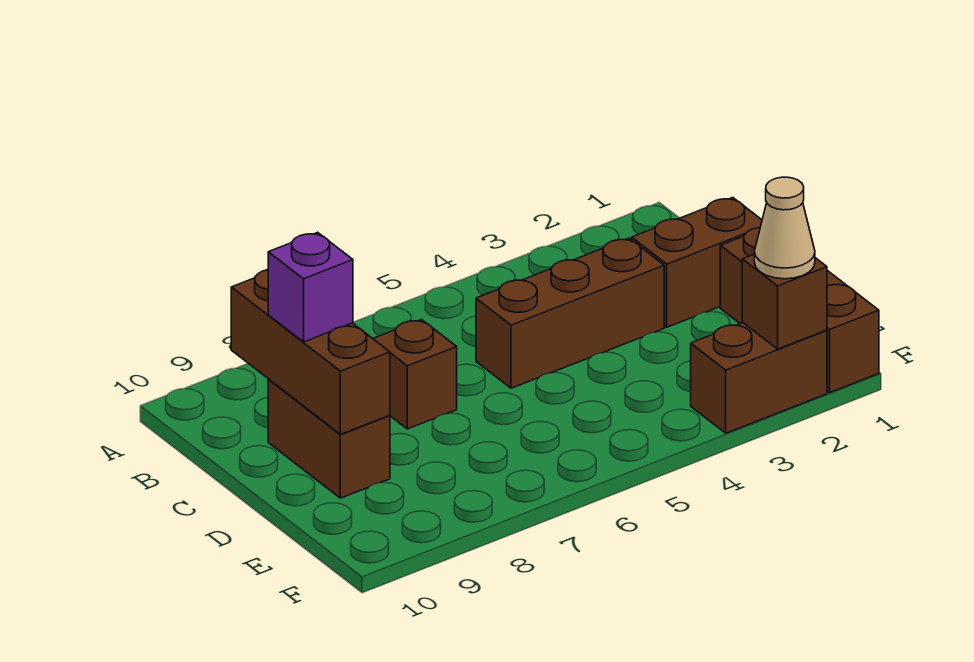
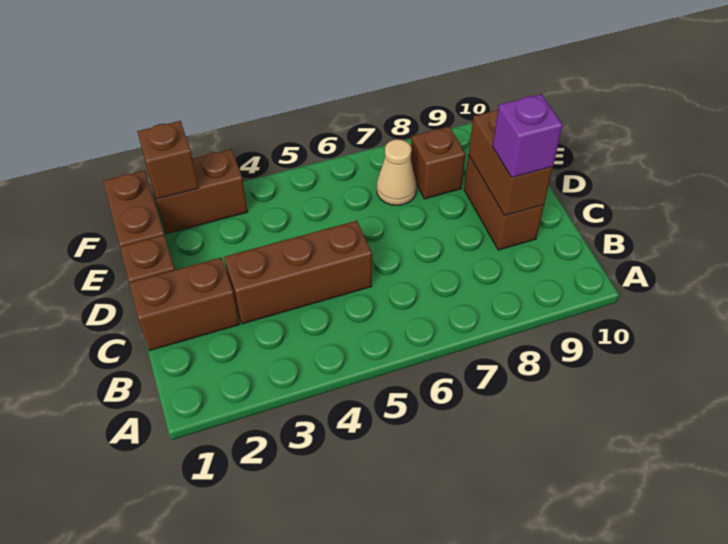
brown brick B9:D9 level 2 -> brown brick C9:D9 level 2
brown brick C7 level 1 -> brown brick E8 level 1
tan cone F2 level 3 -> tan cone E7 level 1

